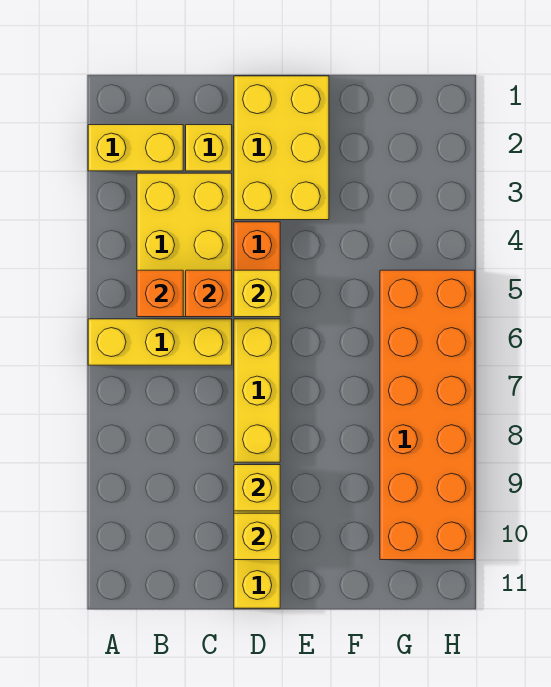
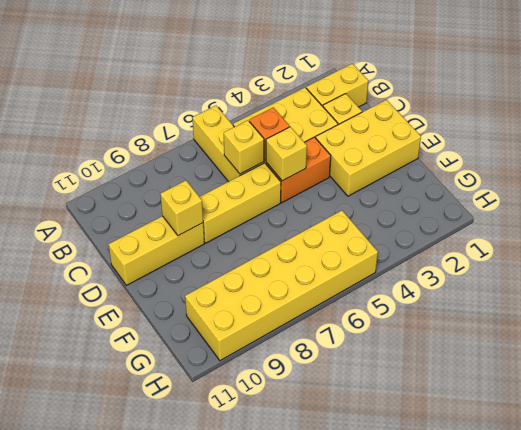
yellow brick A2:B2 level 1 -> yellow brick B1:B2 level 1
orange brick B5 level 2 -> none
yellow brick D10 level 2 -> yellow brick C6 level 2
orange brick G5:H10 level 1 -> yellow brick G5:H10 level 1

